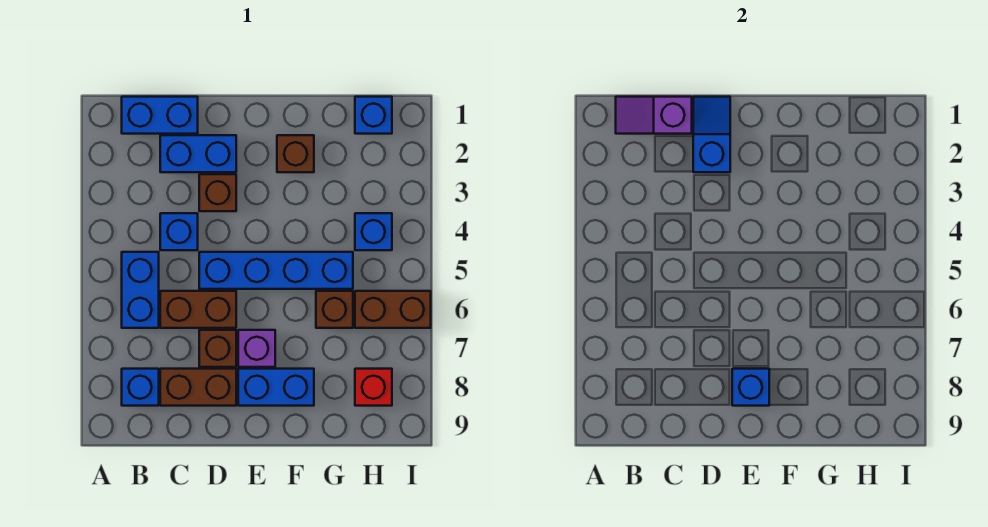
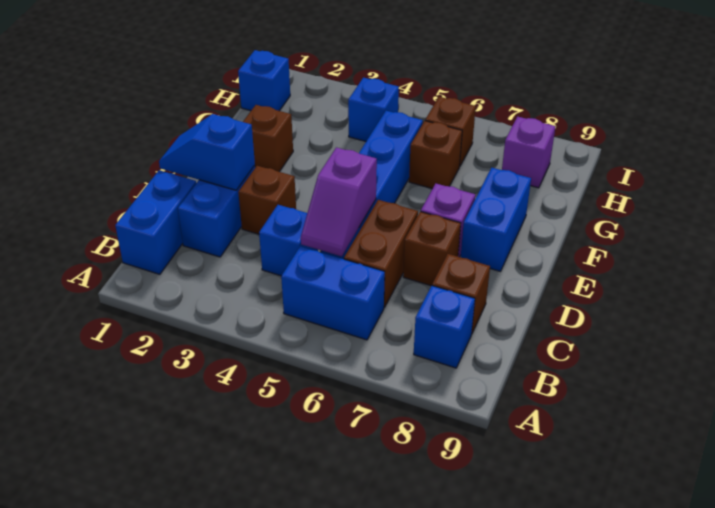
purple slope B1:C1 level 2 top C -> purple slope C5:D5 level 2 top D
brown brick C8:D8 level 1 -> brown brick C8 level 1
blue brick E8 level 2 -> none
brown brick H6:I6 level 1 -> brown brick H6 level 1
red brick H8 level 1 -> purple brick H8 level 1

